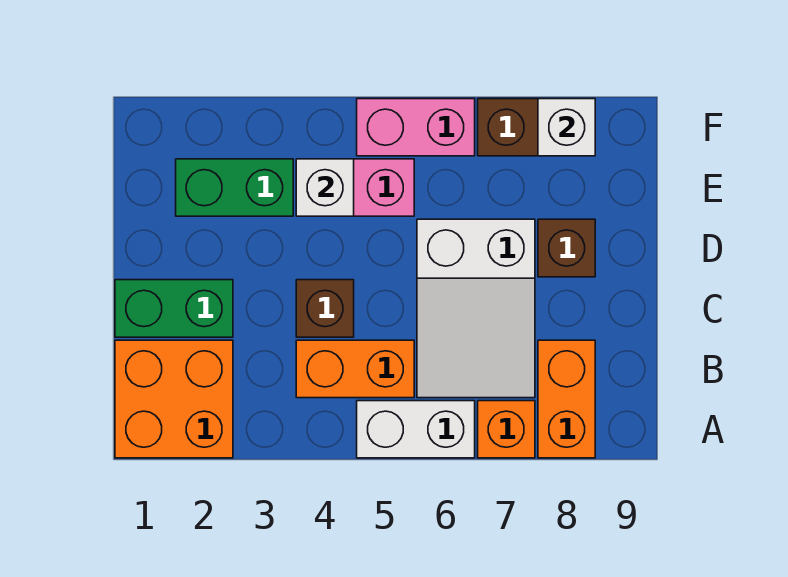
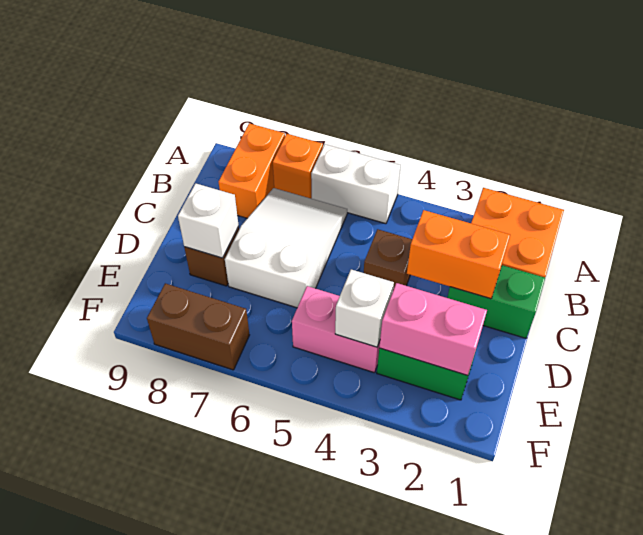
orange brick B4:B5 level 1 -> orange brick C2:C3 level 2
pink brick F5:F6 level 1 -> pink brick E2:E3 level 2
white brick F8 level 2 -> white brick D8 level 2

